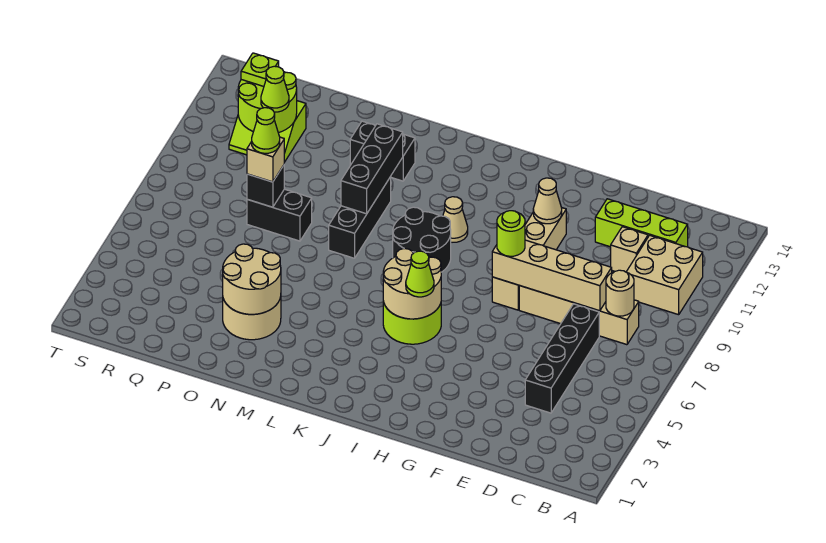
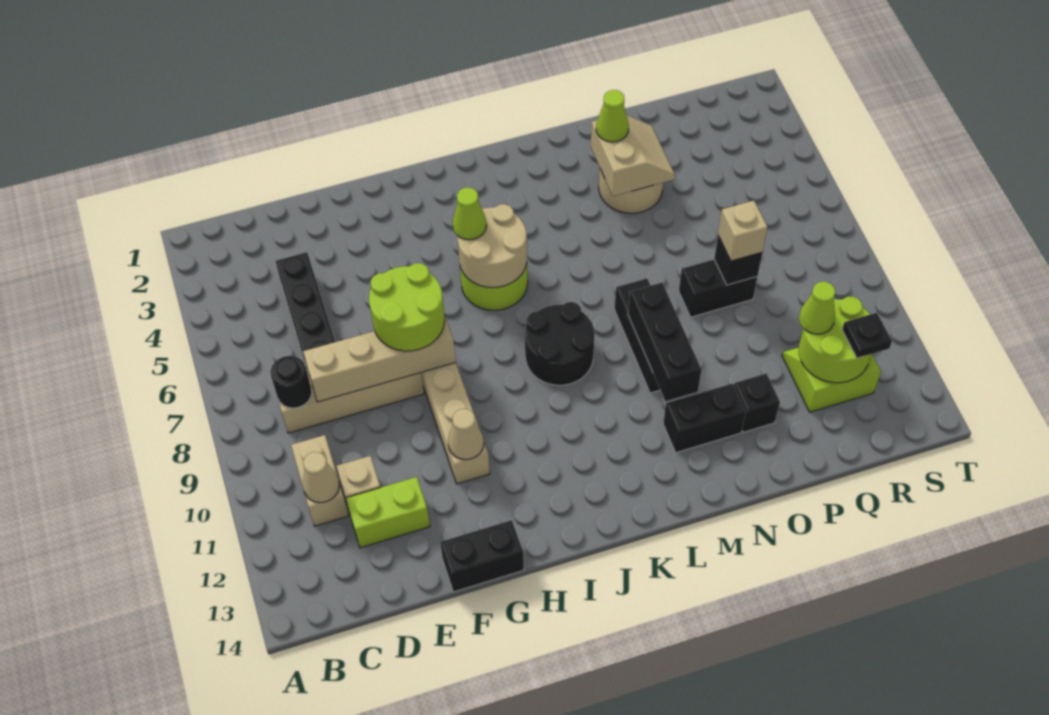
tan brick B10:C11 level 1 -> tan brick C10:C11 level 1
tan round brick C8 level 2 -> black round brick C8 level 2
lime brick C12:E12 level 1 -> lime brick D12:E12 level 1
none -> black brick F14:G14 level 1
lime round brick G8 level 3 -> lime round brick F7:G8 level 3
tan cone J10 level 1 -> tan cone C11 level 2
tan round brick N3:O4 level 2 -> tan slope N3:O4 level 2 top N
none -> black brick O12 level 1
lime cone P8 level 4 -> lime cone N3 level 3
lime plate R12 level 3 -> black plate R12 level 3

